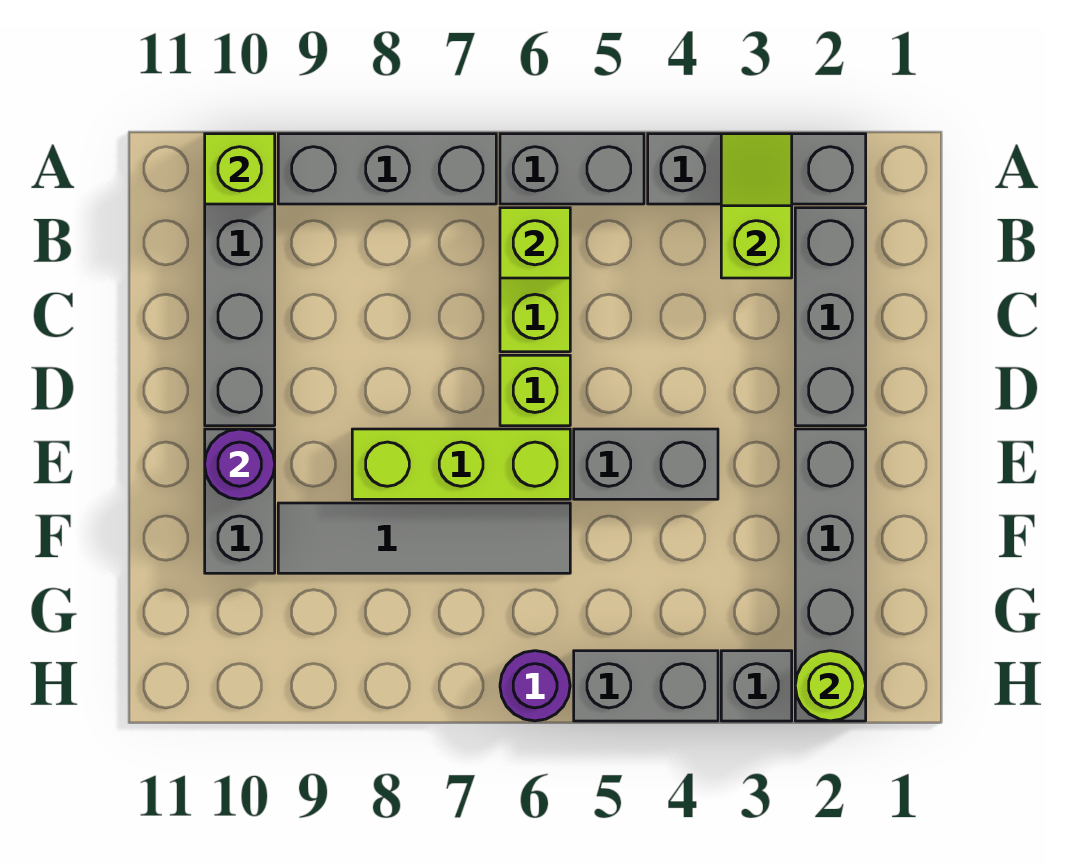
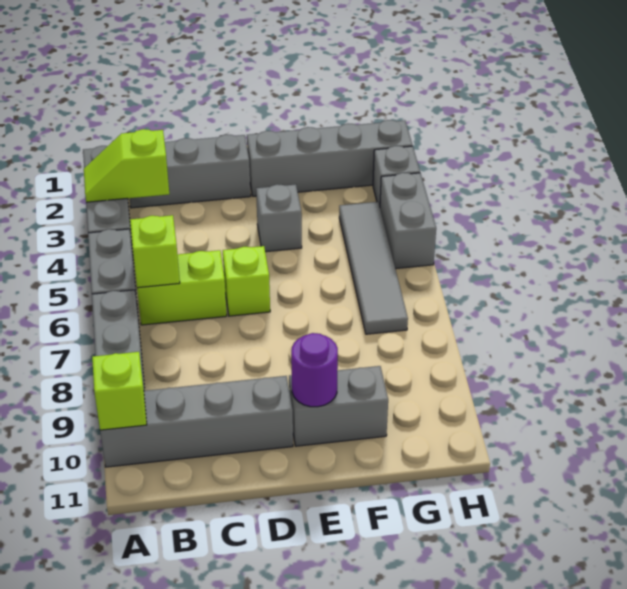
grey brick E4:E5 level 1 -> grey brick E4 level 1
lime brick E6:E8 level 1 -> none
grey tile F6:F9 level 1 -> grey tile G4:G7 level 1
lime round brick H2 level 2 -> none
purple round brick H6 level 1 -> none

